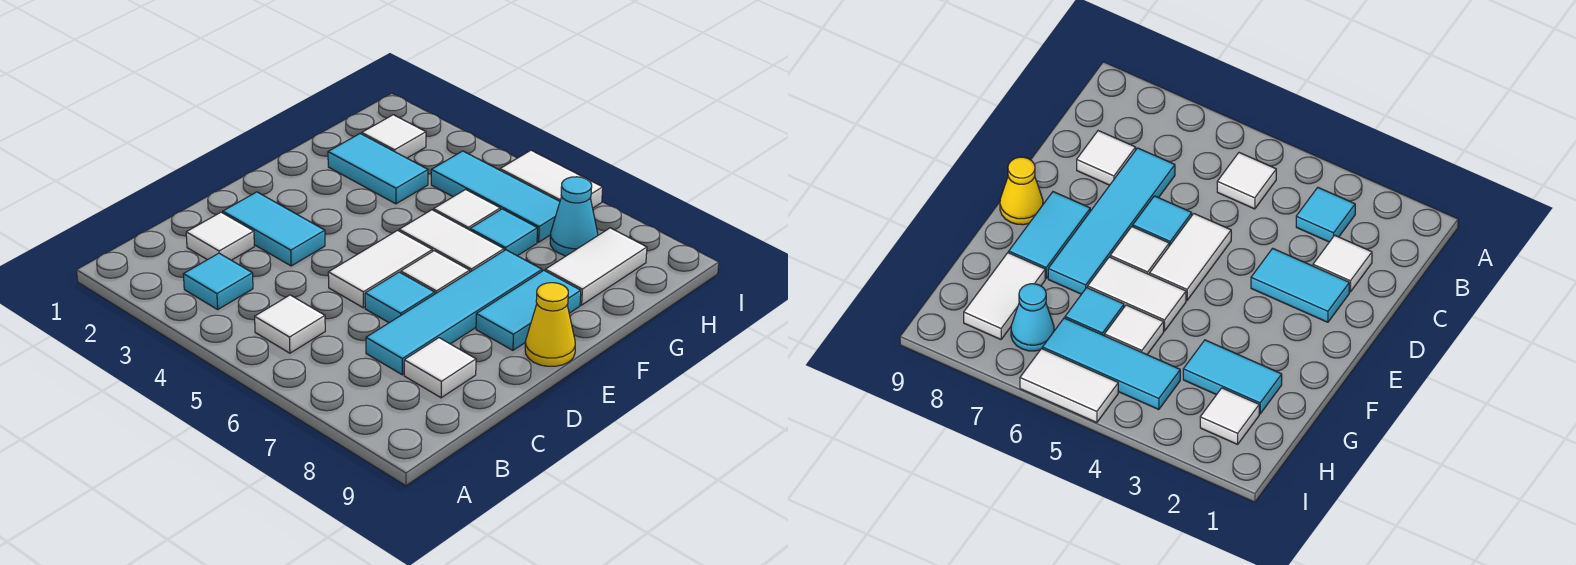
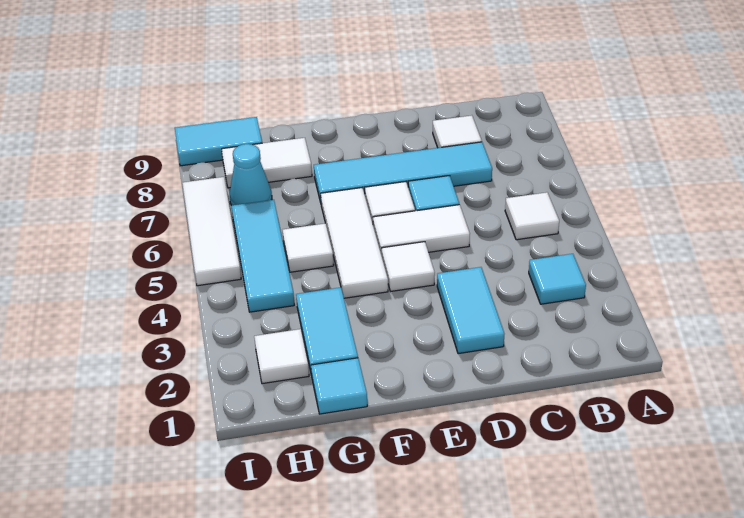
white tile C2 level 1 -> white tile E4 level 1
cyan tile E8:F8 level 1 -> cyan tile H9:I9 level 1
yellow cone E9 level 1 -> none
white tile F5:F6 level 1 -> white tile F4:F6 level 1
cyan tile G6 level 1 -> cyan tile G1 level 1
white tile I5:I6 level 1 -> white tile I5:I7 level 1

